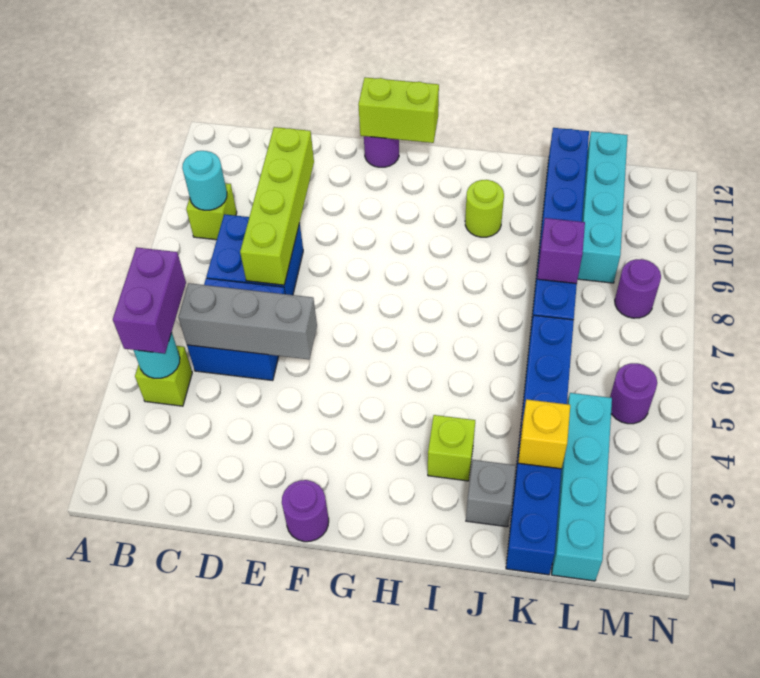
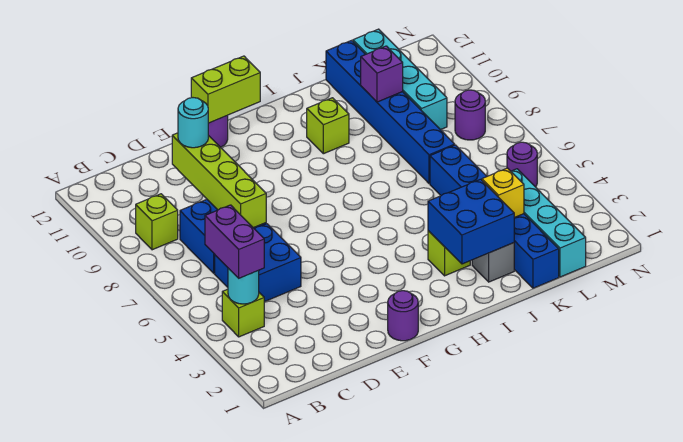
cyan round brick B9 level 2 -> cyan round brick D10 level 3
grey brick C5:E5 level 2 -> none
none -> blue brick I2:J3 level 2
lime round brick I10 level 1 -> lime brick I10 level 1
purple brick K8 level 2 -> purple brick K10 level 2

